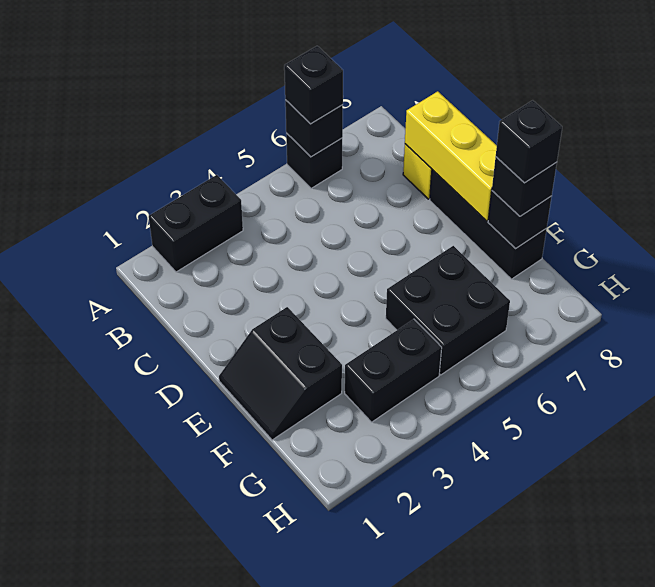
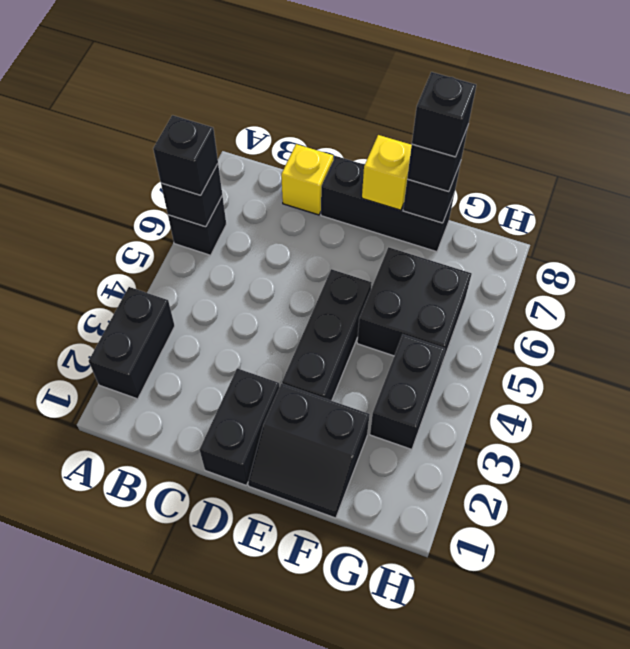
yellow brick C8:E8 level 2 -> yellow brick E8 level 2
none -> black brick D1:D2 level 1
none -> black brick E3:E5 level 1

